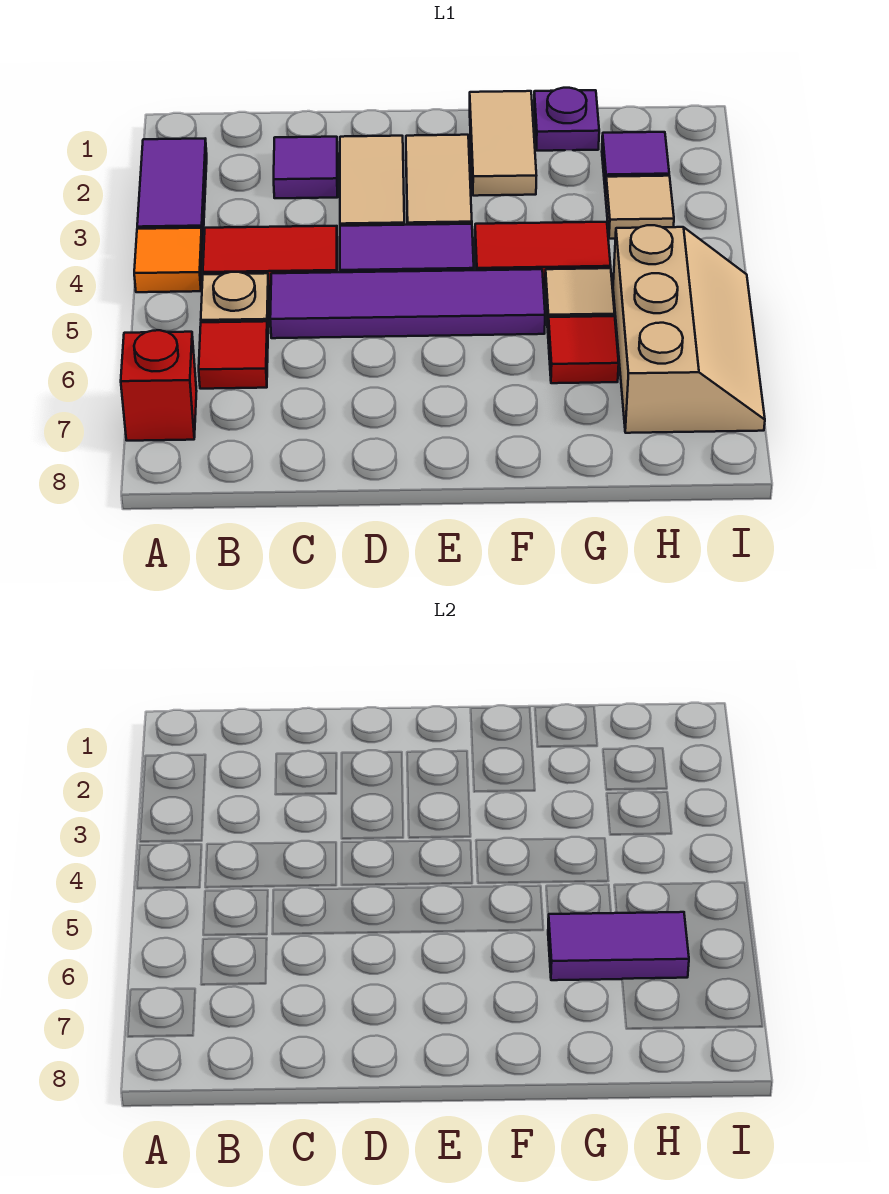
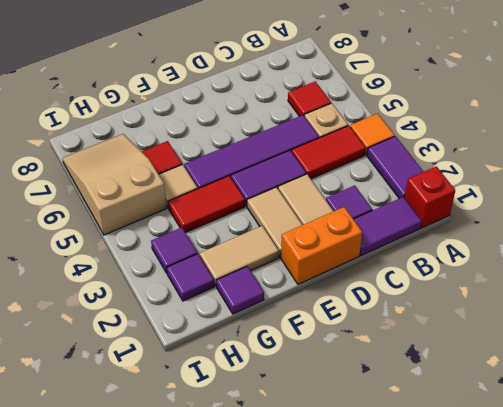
red brick A7 level 1 -> red brick A1 level 1
none -> orange brick D1:E1 level 1
tan tile F1:F2 level 1 -> tan tile F2:G2 level 1
purple plate G1 level 1 -> purple tile G1 level 1
purple tile G6:H6 level 2 -> purple tile B1:C1 level 1
tan tile H3 level 1 -> purple tile H3 level 1
tan slope H5:I7 level 1 top H -> tan slope H5:I7 level 1 top 5

